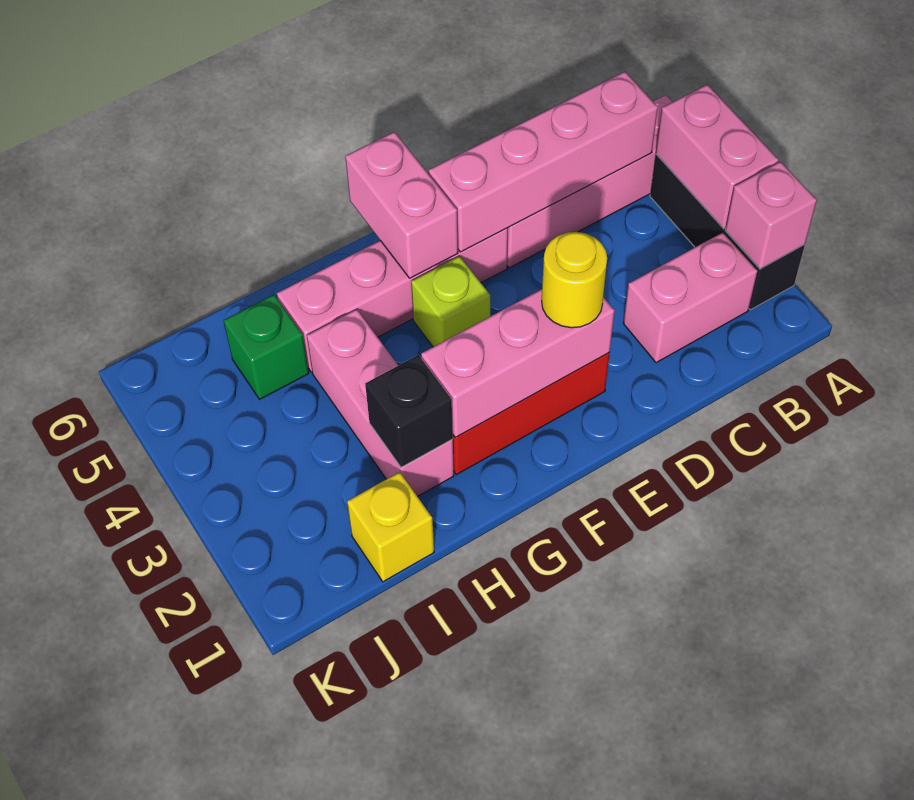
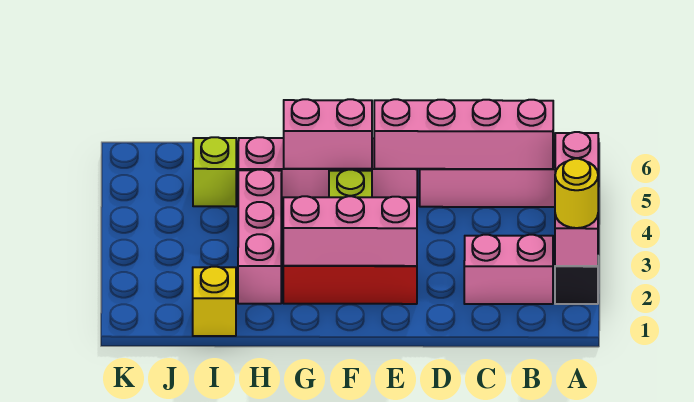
yellow round brick E2 level 3 -> yellow round brick A2 level 3
pink brick F5:F6 level 2 -> pink brick F5:G5 level 2
black brick H2 level 2 -> none
green brick I5 level 1 -> lime brick I5 level 1

